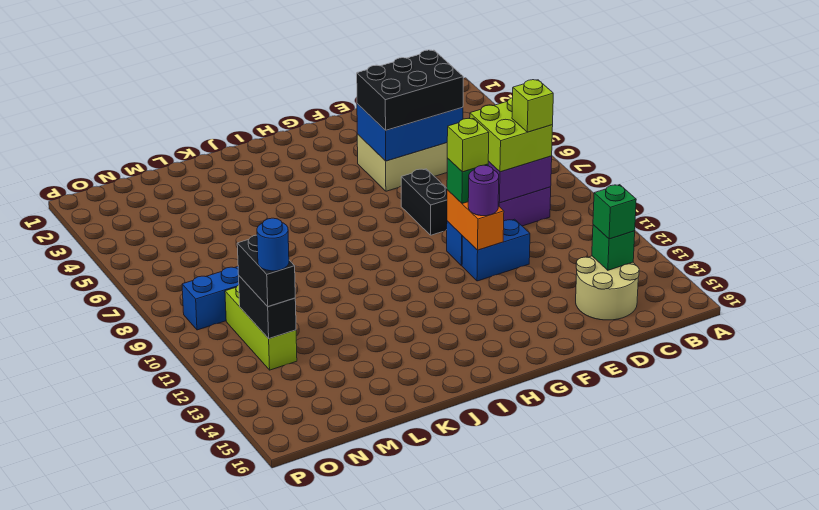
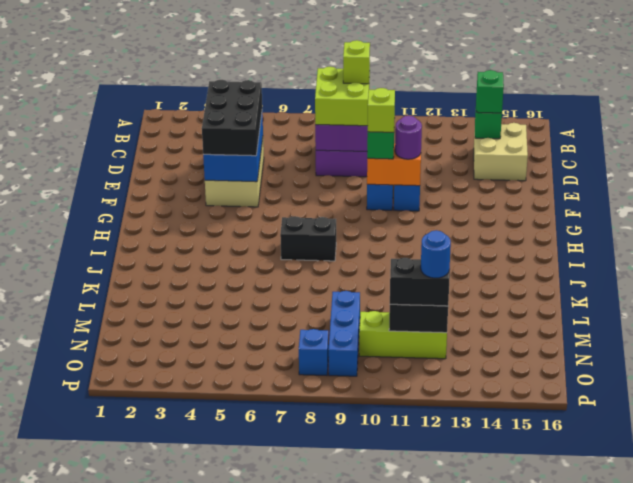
tan round brick C14:D15 level 1 -> tan brick C14:D15 level 1
black brick F7:F8 level 1 -> black brick I7:I8 level 1
none -> blue brick O8 level 1

